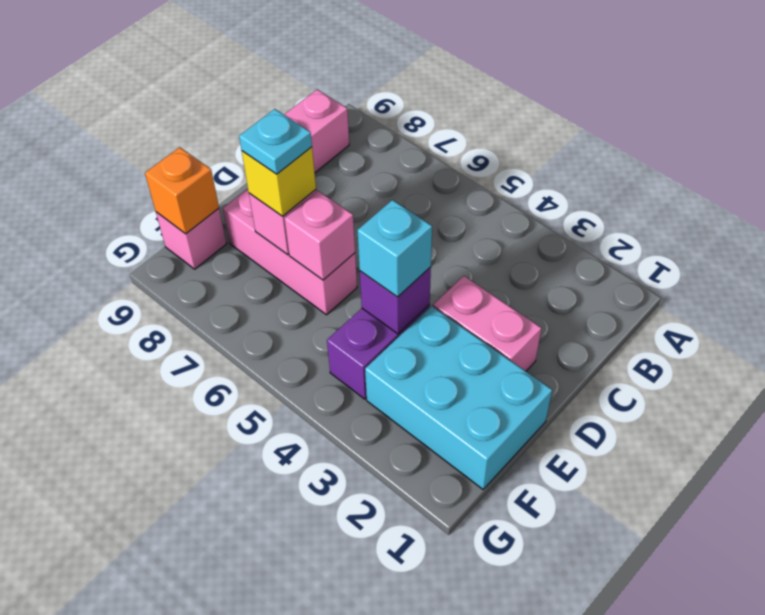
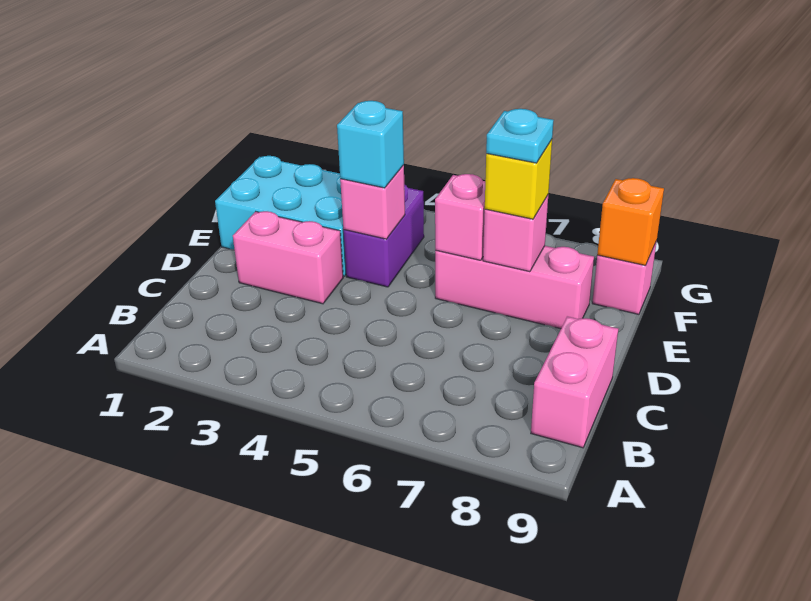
purple brick E4 level 2 -> pink brick E4 level 2

